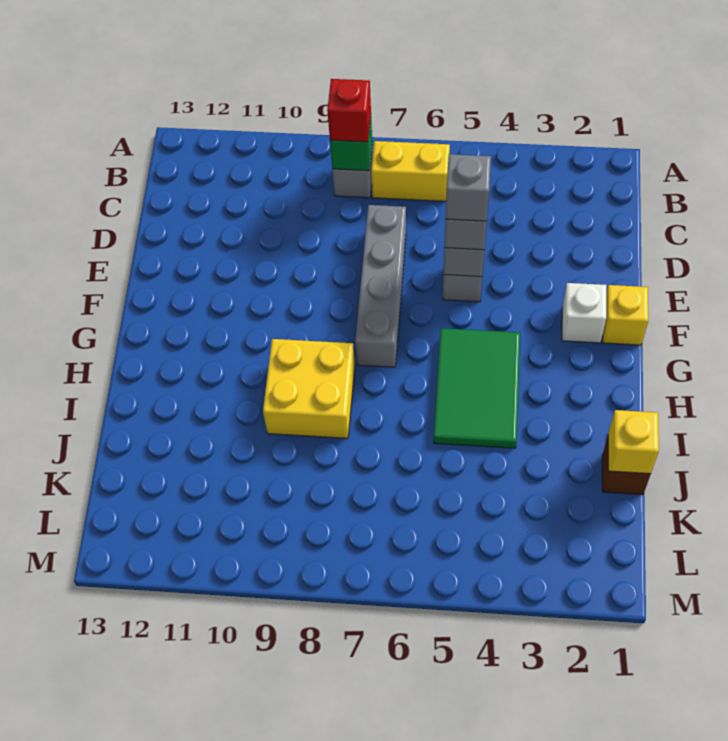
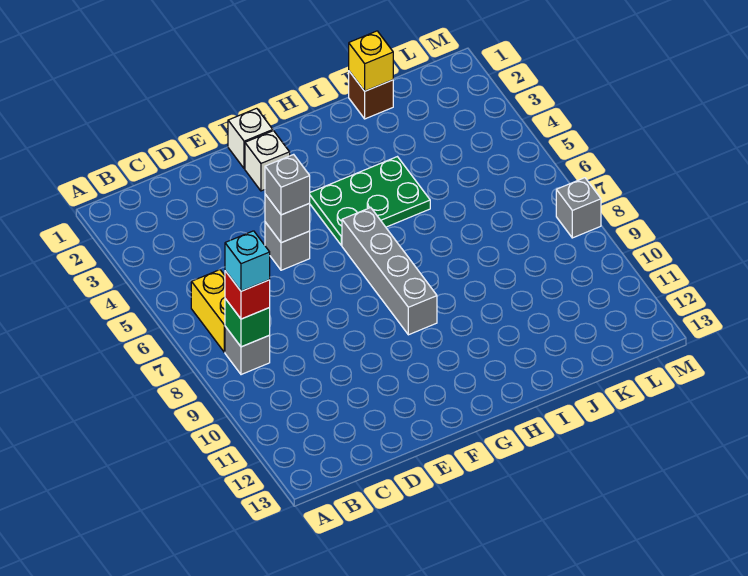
none -> cyan brick B8 level 4
grey brick D7:G7 level 1 -> grey brick G6:G9 level 1
grey brick E5 level 4 -> grey brick M8 level 1
yellow brick F1 level 1 -> white brick F1 level 1
green tile G4:I5 level 1 -> green plate G4:I5 level 1
yellow brick H8:I9 level 1 -> none

